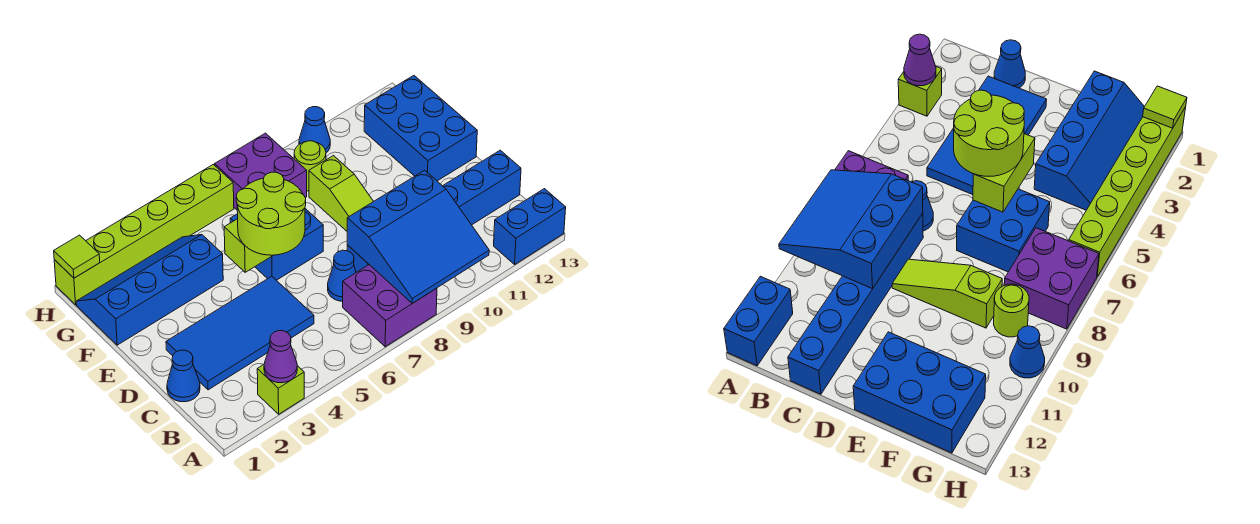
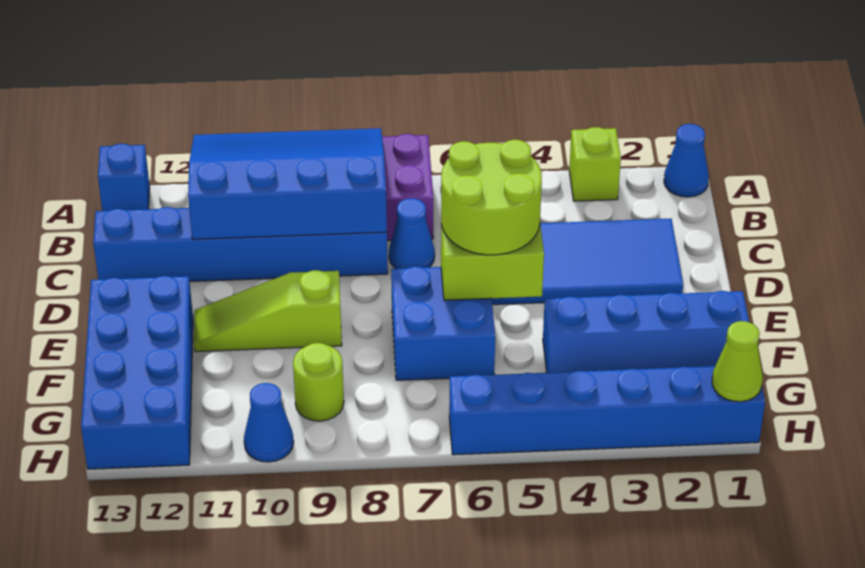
purple cone A3 level 2 -> none
blue slope A8:C10 level 2 top C -> blue slope A8:C11 level 2 top C
blue brick A12:A13 level 1 -> blue brick A13 level 1
blue cone C1 level 1 -> blue cone A1 level 1
lime slope D9:F9 level 1 top F -> lime slope E9:E11 level 1 top 9
blue brick E12:G13 level 1 -> blue brick E12:H13 level 1
purple brick G7:H8 level 1 -> none
lime brick H1:H6 level 1 -> blue brick H1:H6 level 1
lime tile H1 level 2 -> lime cone H1 level 2

